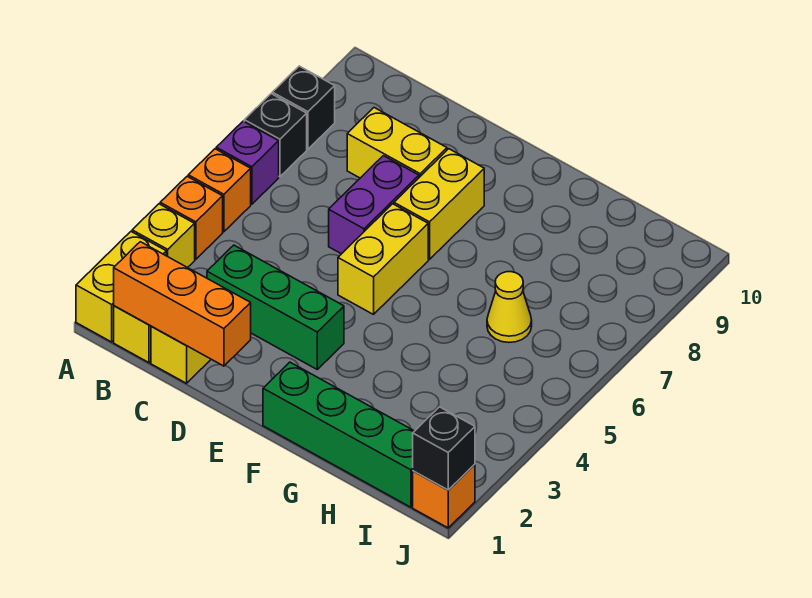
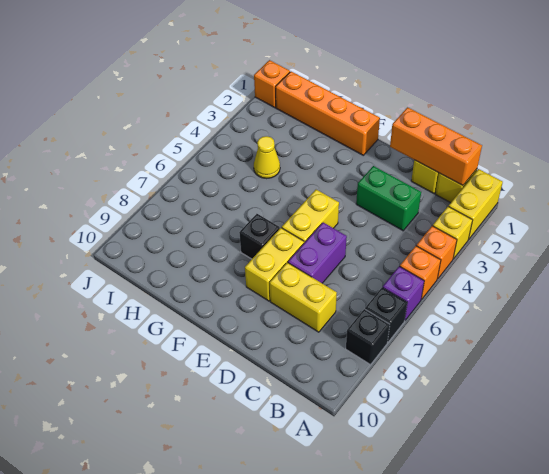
green brick C3:E3 level 1 -> green brick C3:D3 level 1
green brick F1:I1 level 1 -> orange brick F1:I1 level 1
yellow cone H6 level 1 -> yellow cone H4 level 1
black brick J1 level 2 -> black brick F7 level 1

